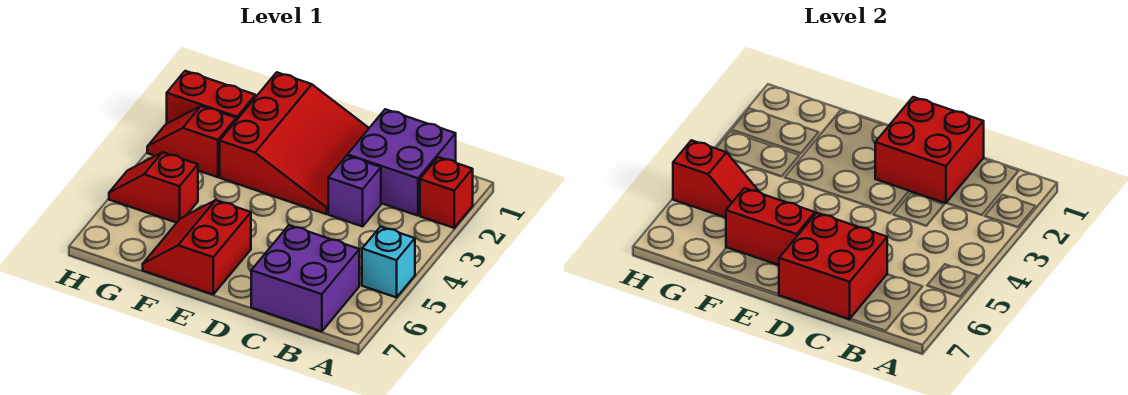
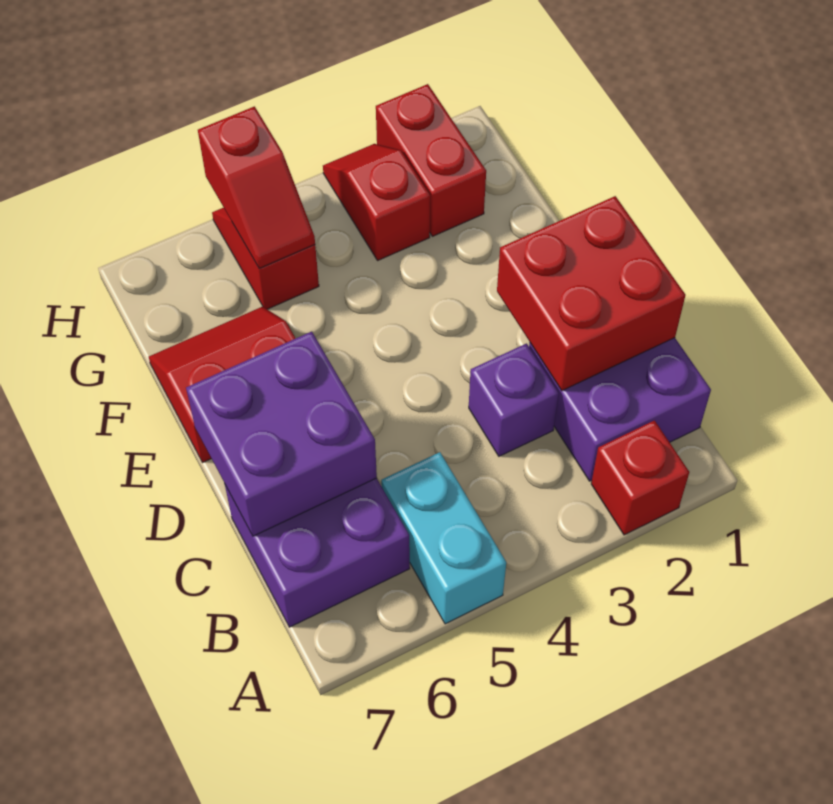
cyan brick A5 level 1 -> cyan brick A5:B5 level 1
red brick C6:D7 level 2 -> purple brick C6:D7 level 2
red slope D1:F3 level 1 top F -> none
red brick E6:F6 level 2 -> none

